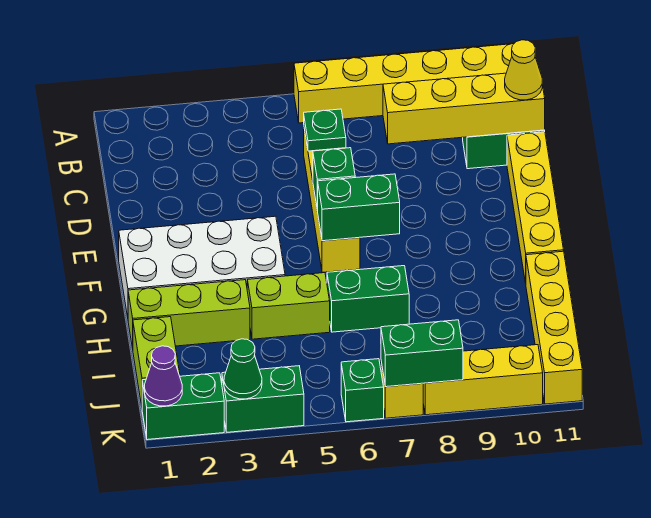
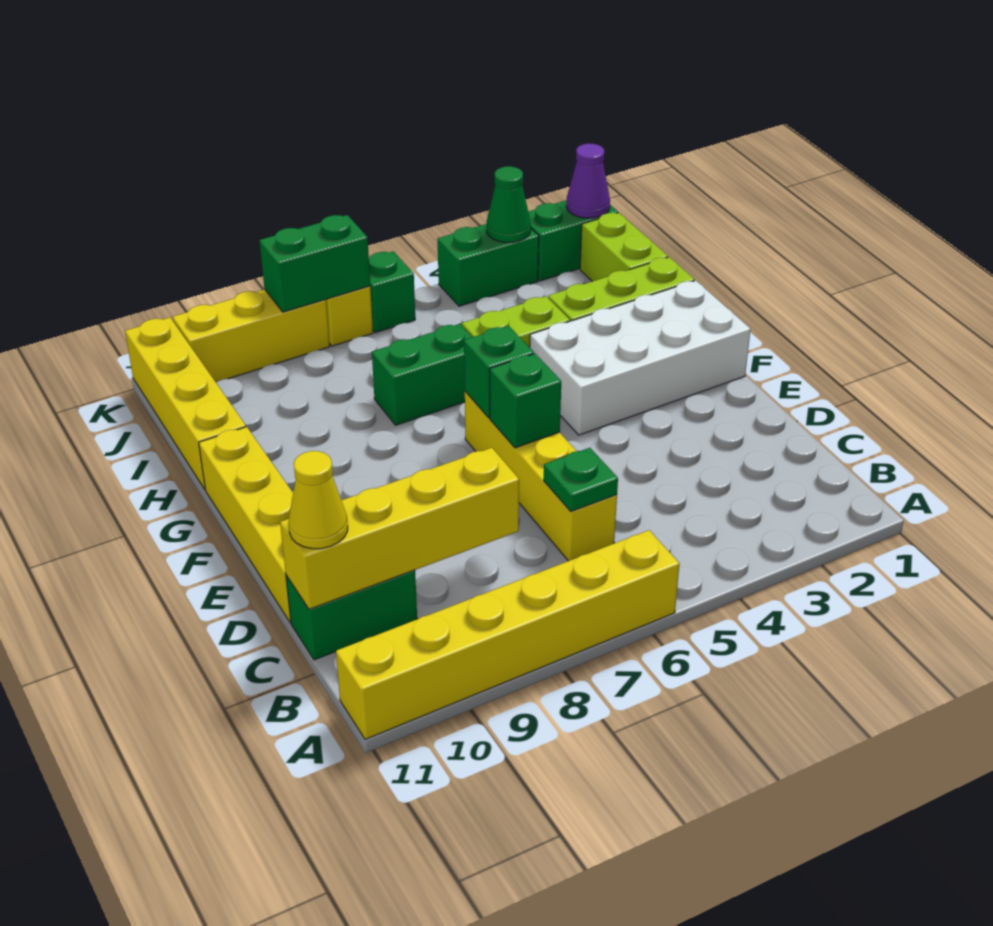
green brick F6:F7 level 2 -> green brick F6 level 2

